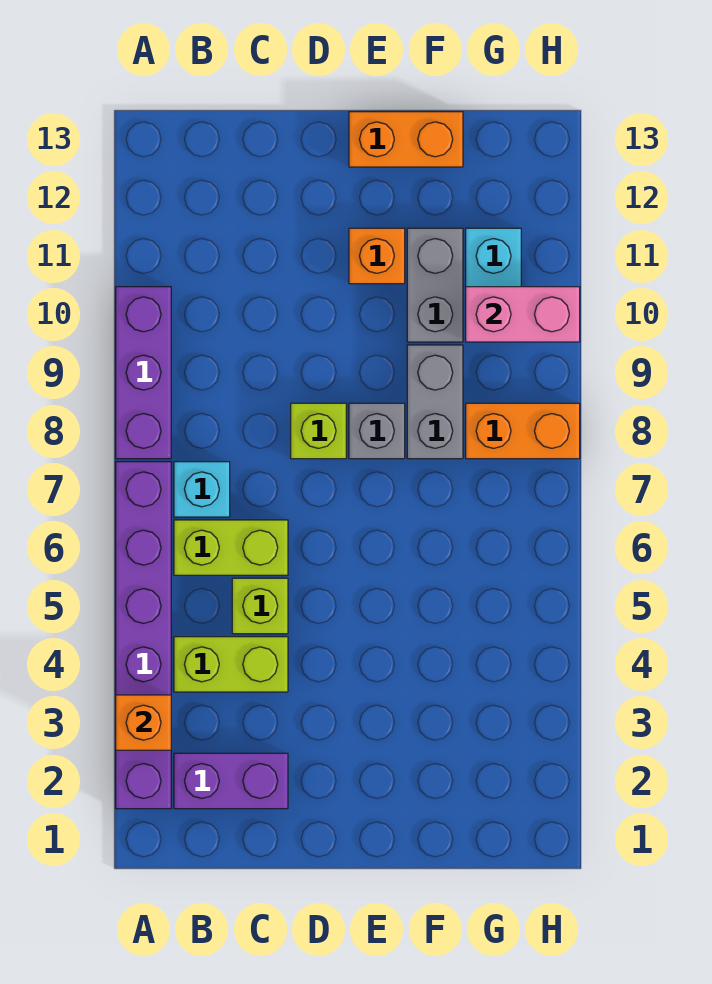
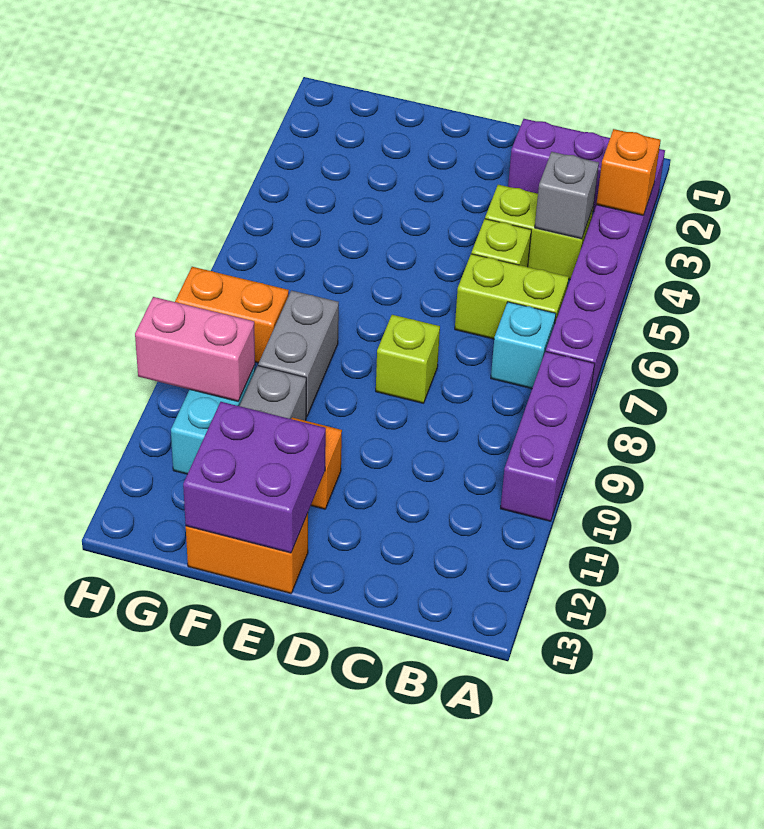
grey brick E8 level 1 -> grey brick B4 level 2
none -> purple brick E12:F13 level 2

